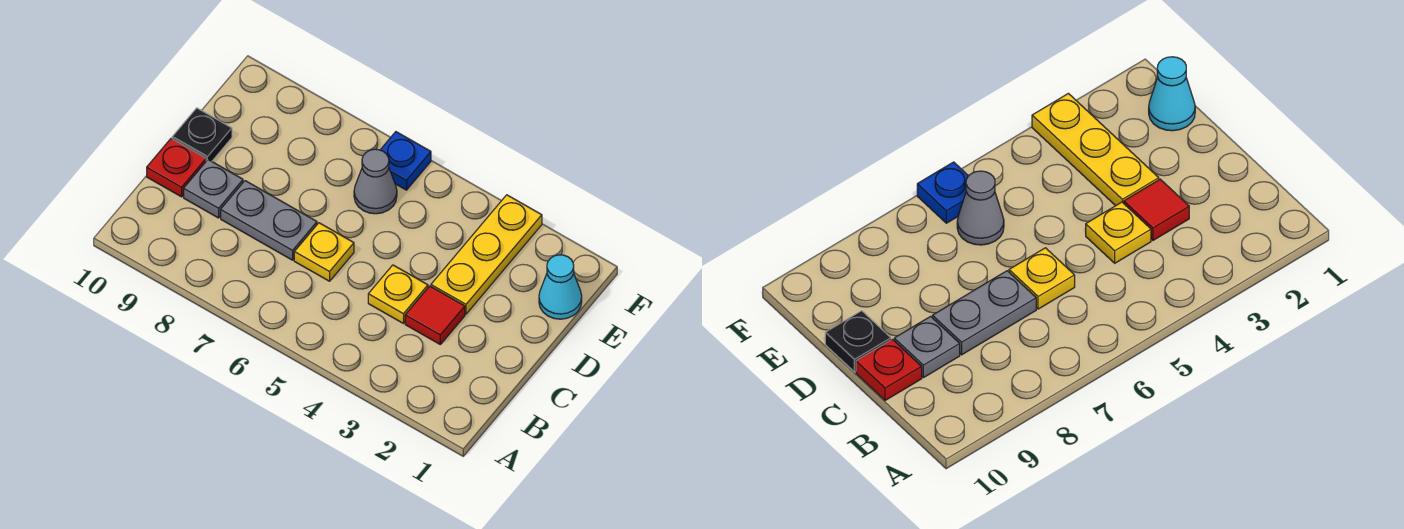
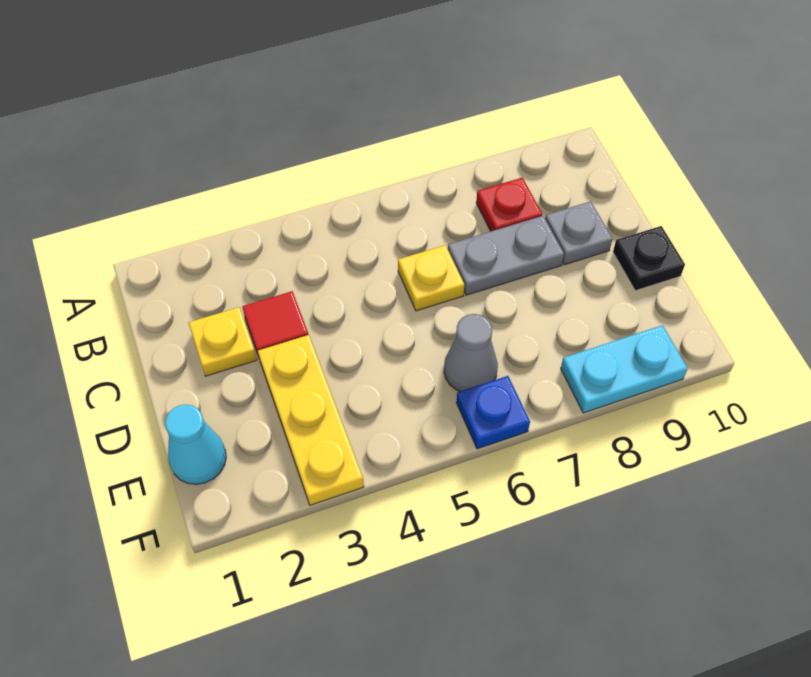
yellow plate C4 level 1 -> yellow plate C2 level 1
red plate C10 level 1 -> red plate B8 level 1
none -> cyan plate F8:F9 level 1

